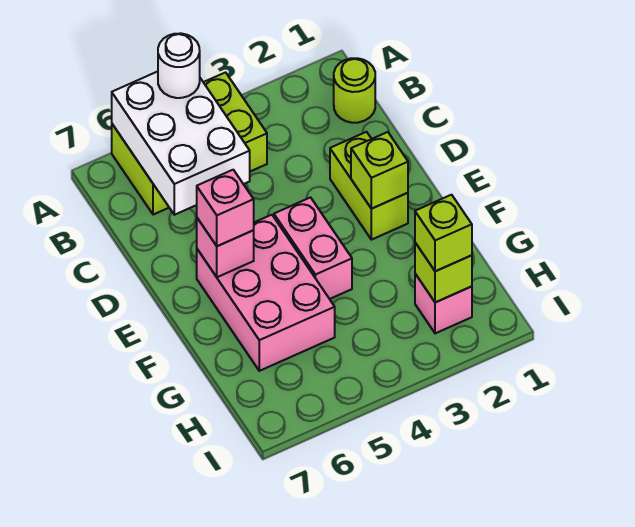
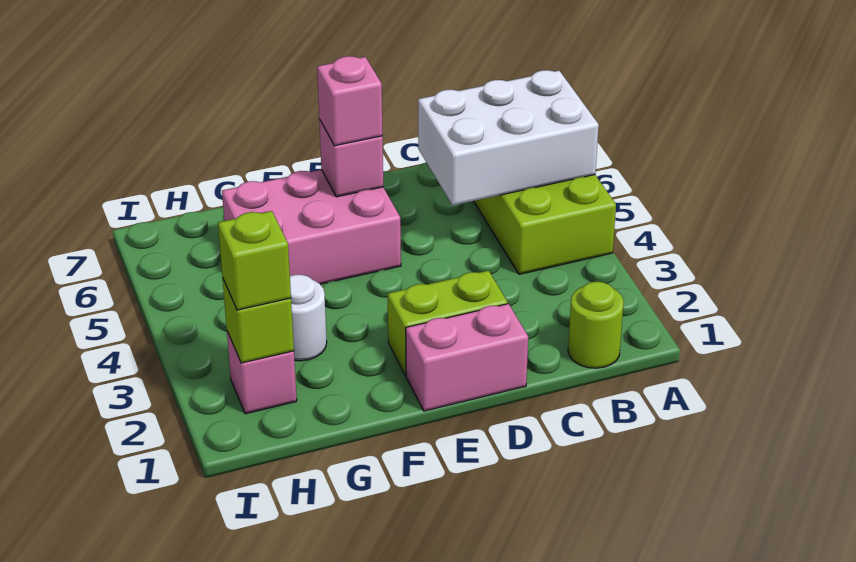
white round brick A5 level 3 -> white round brick G3 level 1
lime brick E2 level 2 -> none
pink brick E4:F4 level 1 -> pink brick D1:E1 level 1

